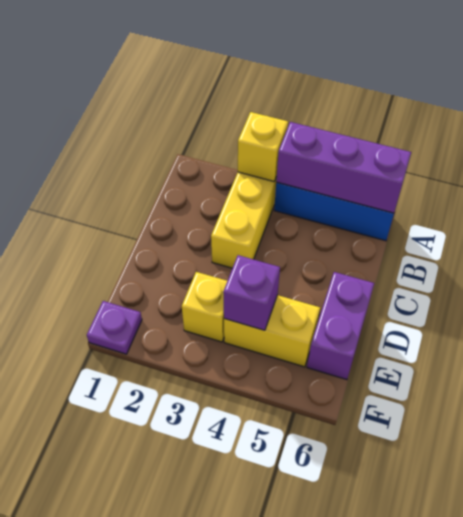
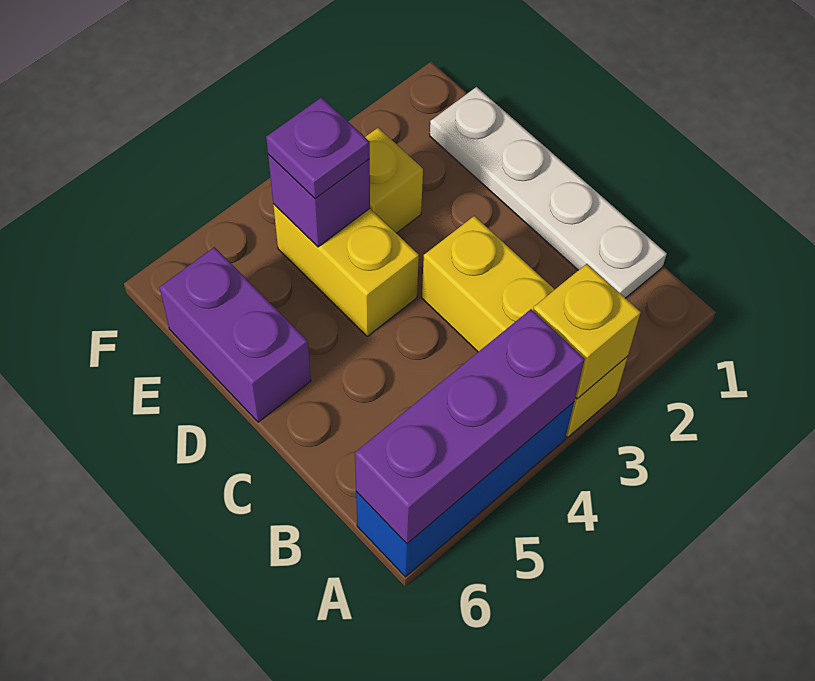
none -> white plate B1:E1 level 1
yellow brick E4:E5 level 1 -> yellow brick D4:E4 level 1
purple plate F1 level 1 -> purple plate E4 level 3

